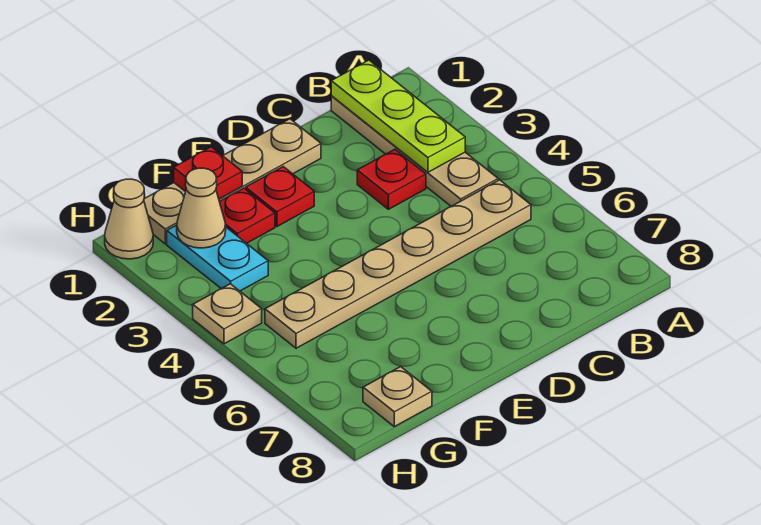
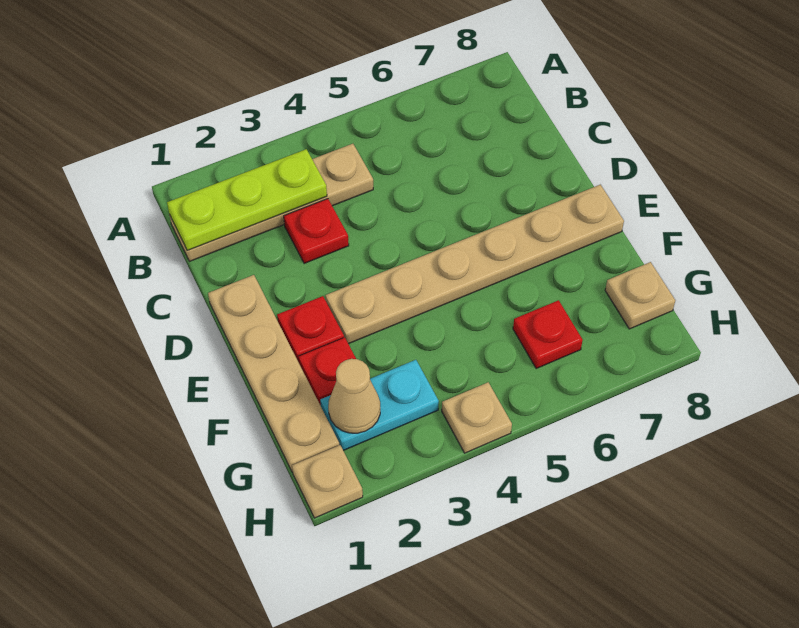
tan plate B5:G5 level 1 -> tan plate E3:E8 level 1
red plate F1 level 2 -> red plate G6 level 1
tan cone H1 level 1 -> tan plate H1 level 1

